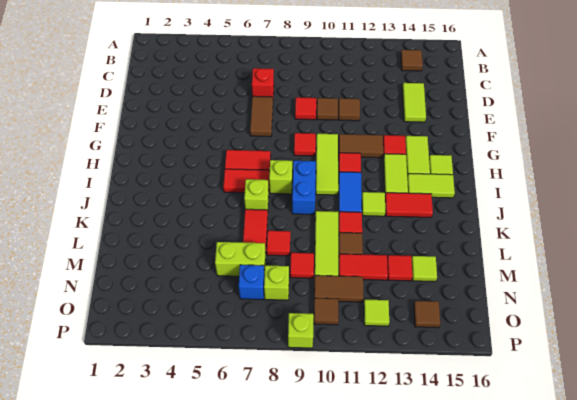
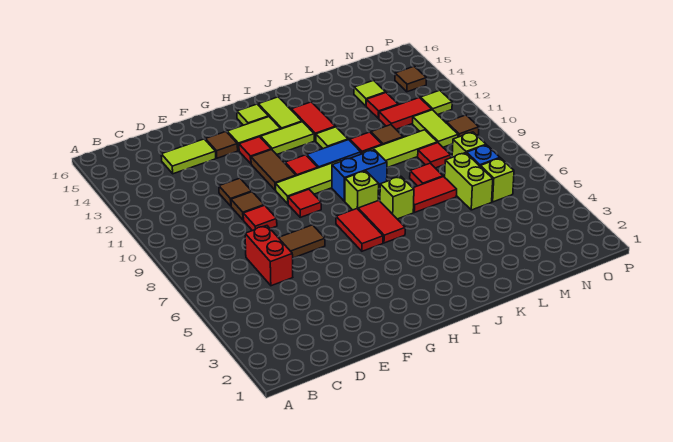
brown tile B14 level 1 -> brown tile F14 level 1
red brick D7 level 1 -> red brick D6:D7 level 1
red tile M11:M12 level 1 -> red tile M12:N12 level 1
brown tile N10:N11 level 1 -> lime tile N10:N11 level 1
lime brick P9 level 1 -> lime brick N6 level 1

